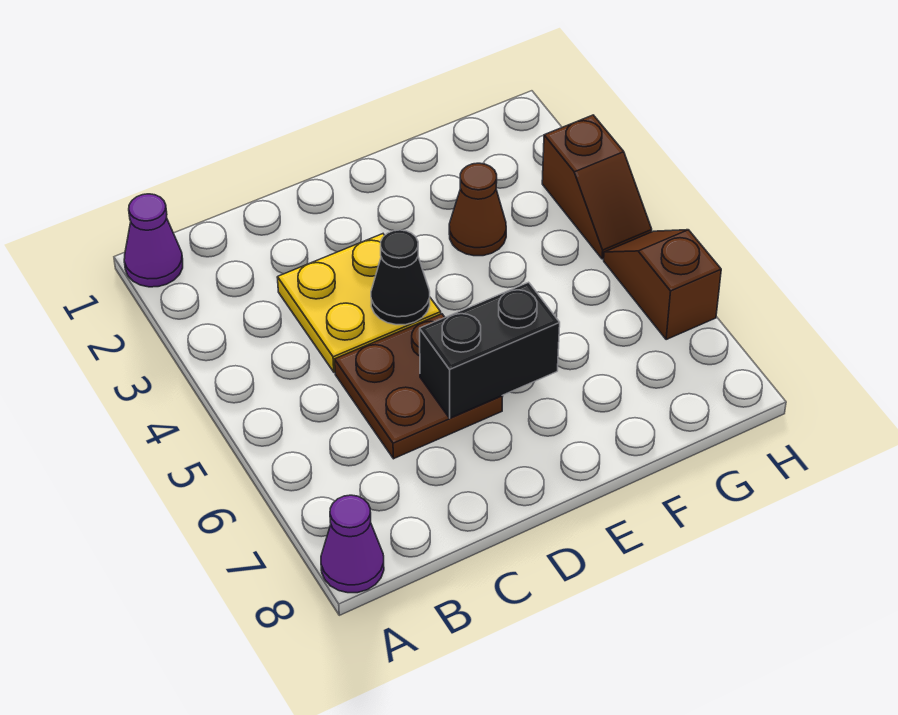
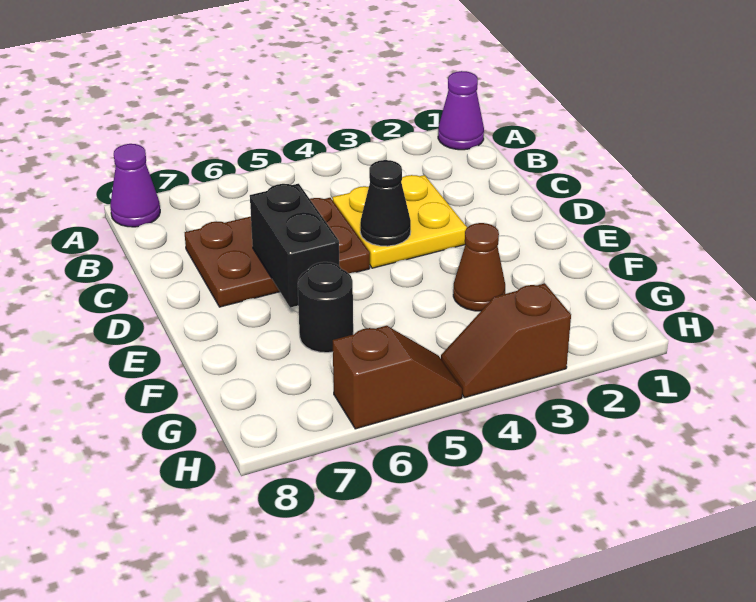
brown plate C5:D6 level 1 -> brown plate C5:D7 level 1
none -> black round brick F6 level 1

